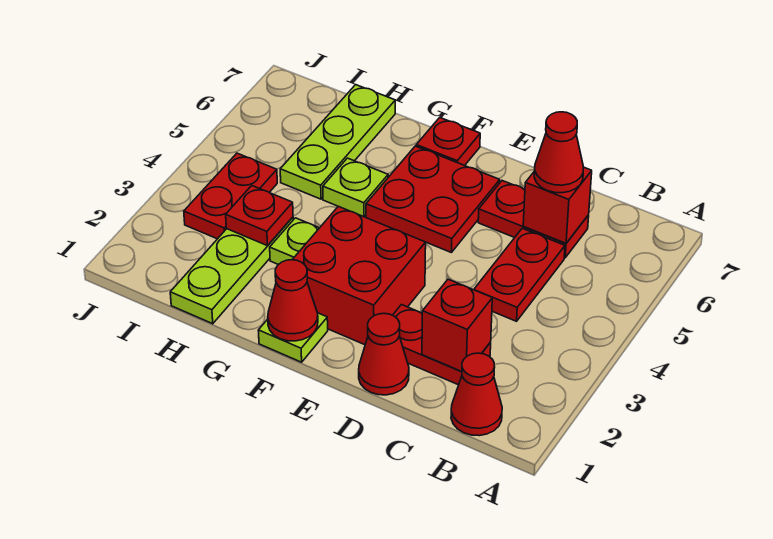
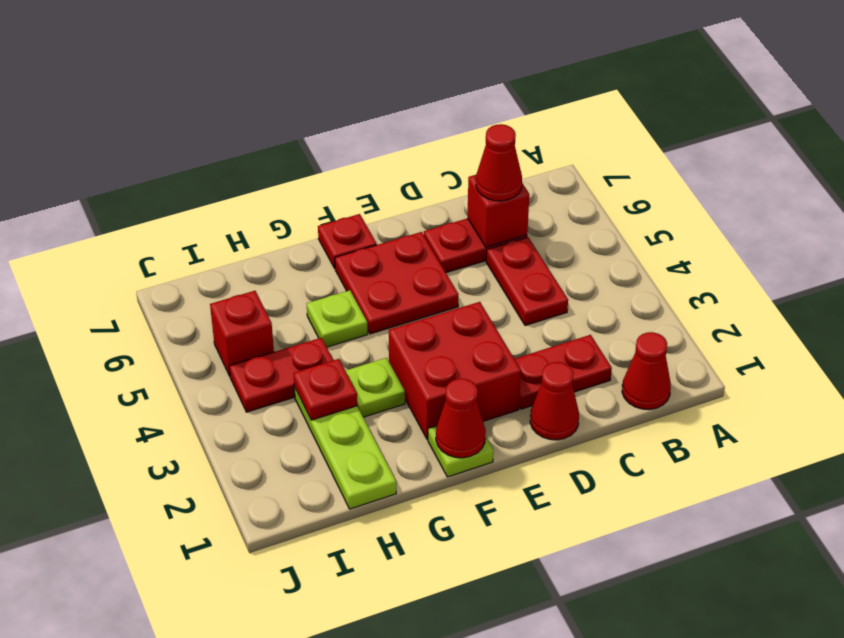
red brick C2 level 2 -> red brick I5 level 1
lime plate H5:H7 level 1 -> none
red plate I3:I4 level 1 -> red plate H4:I4 level 1

